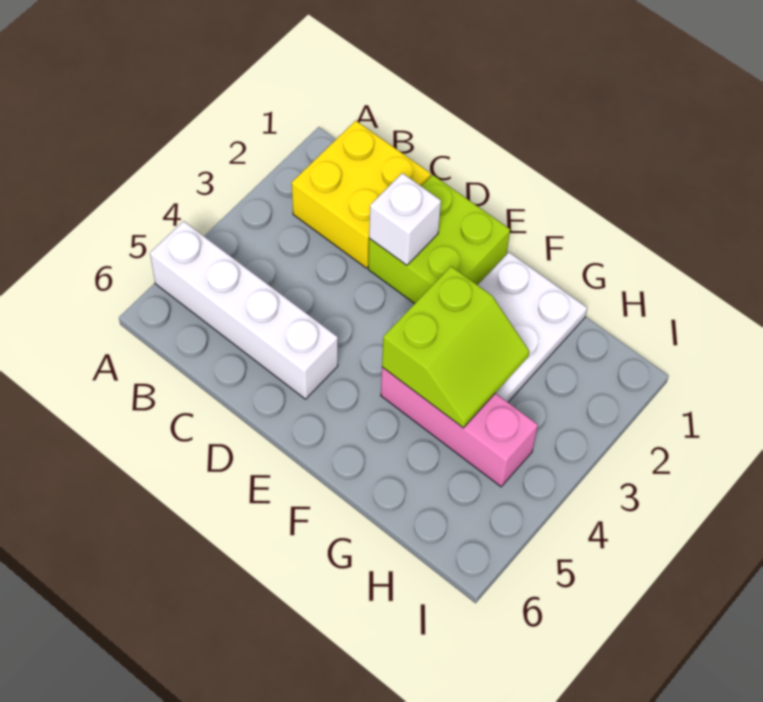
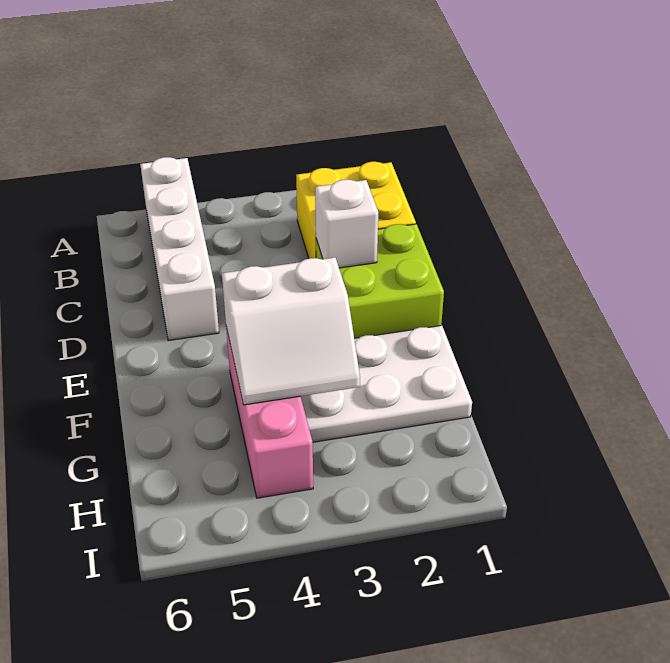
lime slope F3:G4 level 2 top F -> white slope F3:G4 level 2 top F

